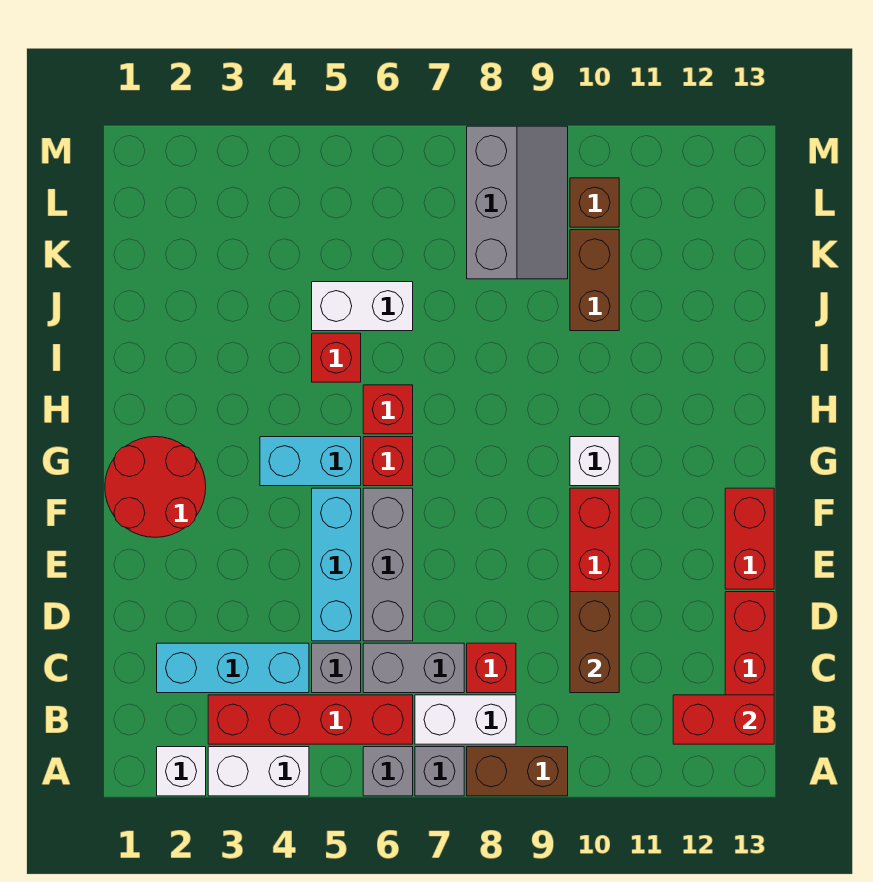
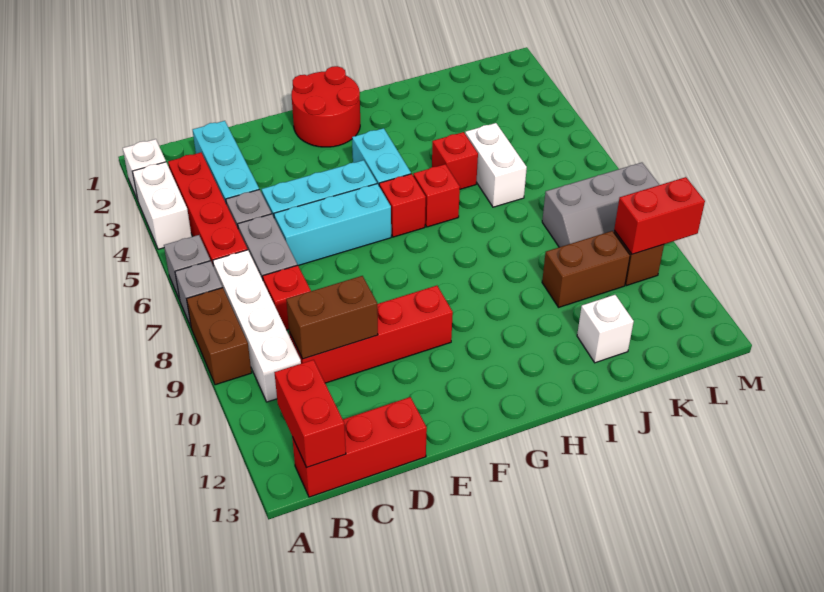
white brick B7:B8 level 1 -> white brick B7:B10 level 1
grey brick D6:F6 level 1 -> cyan brick D6:F6 level 1
red brick E13:F13 level 1 -> red brick L10:M10 level 2
white brick G10 level 1 -> white brick J12 level 1

